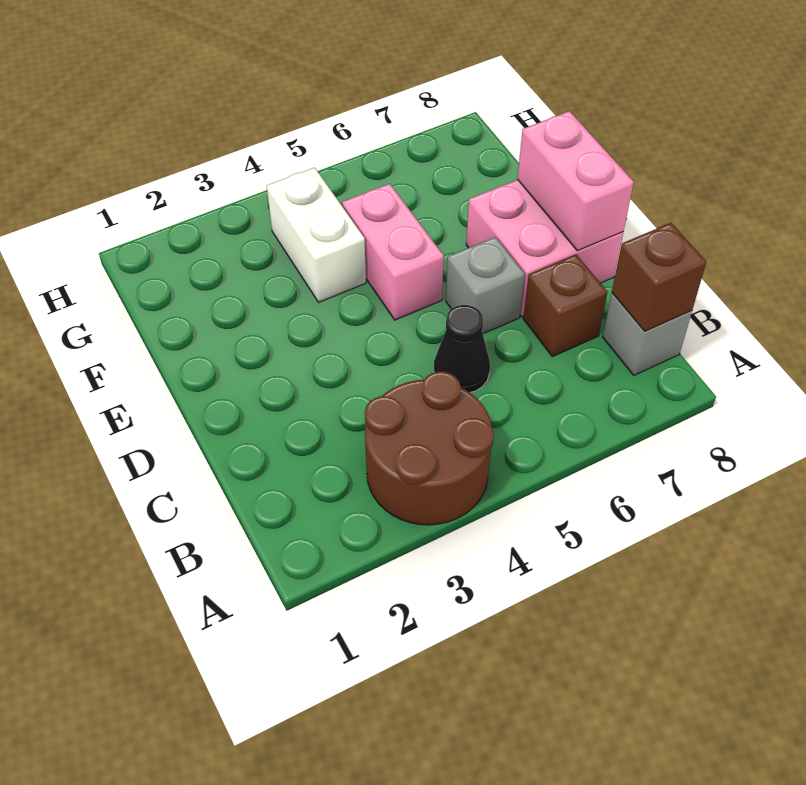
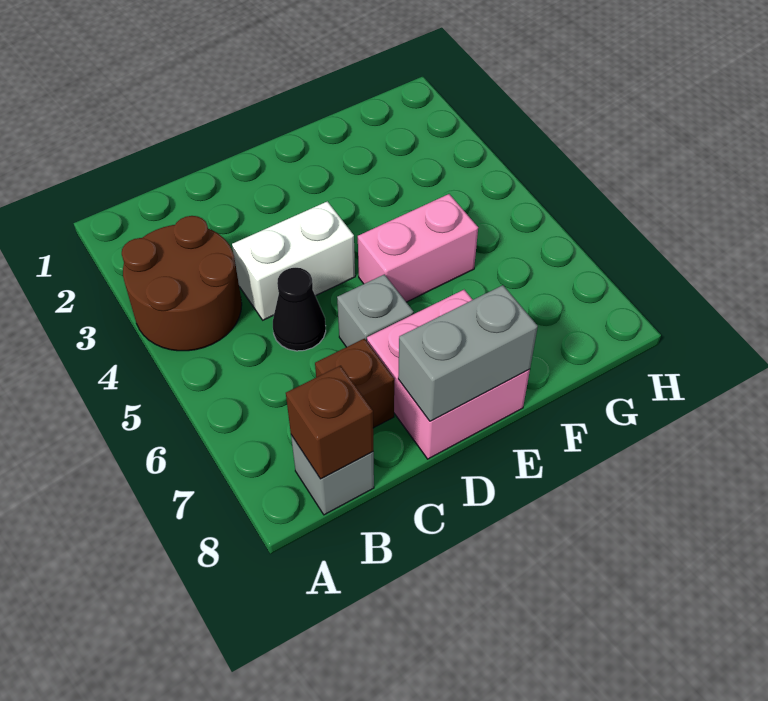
pink brick D8:E8 level 2 -> grey brick D8:E8 level 2
white brick F4:G4 level 1 -> white brick C4:D4 level 1

